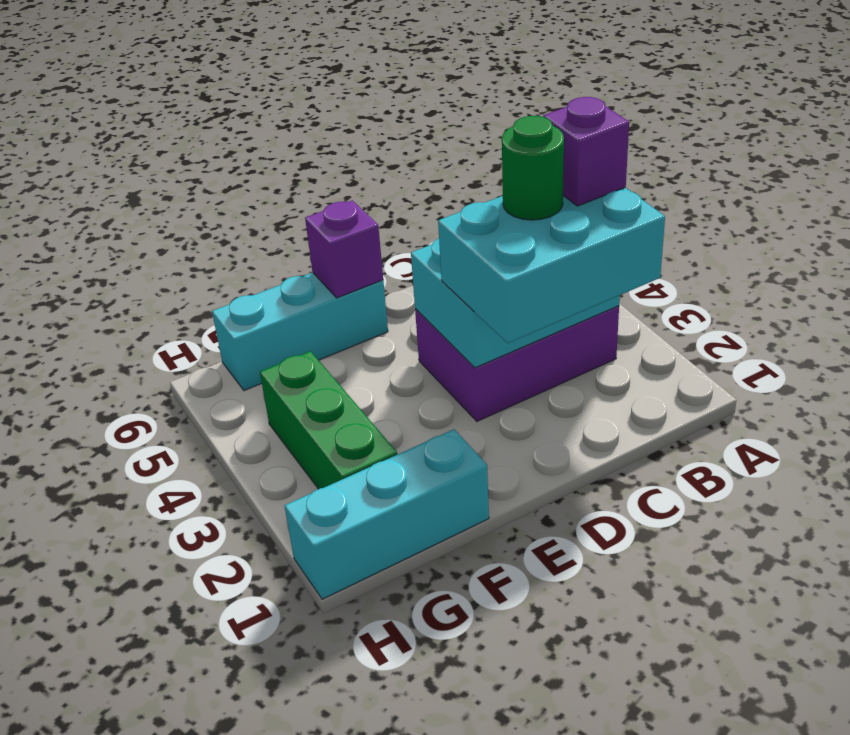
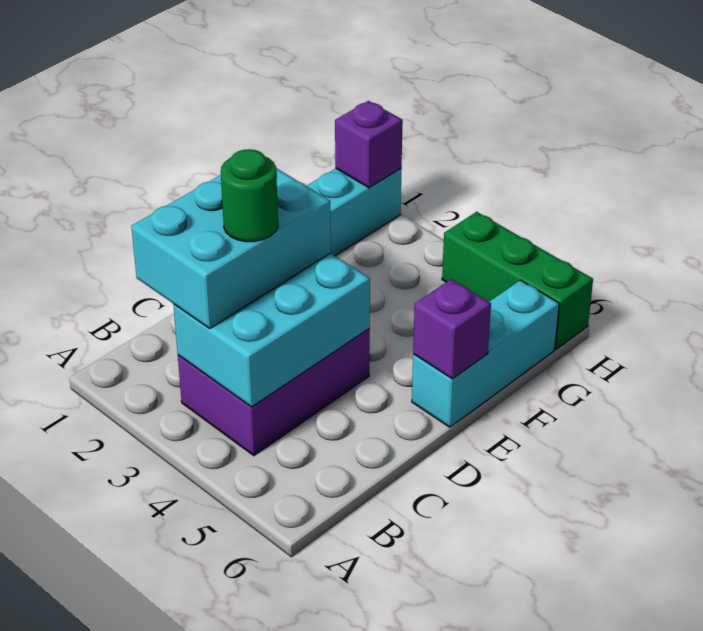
purple brick B3 level 4 -> purple brick H1 level 2
green brick G2:G4 level 1 -> green brick H4:H6 level 1

